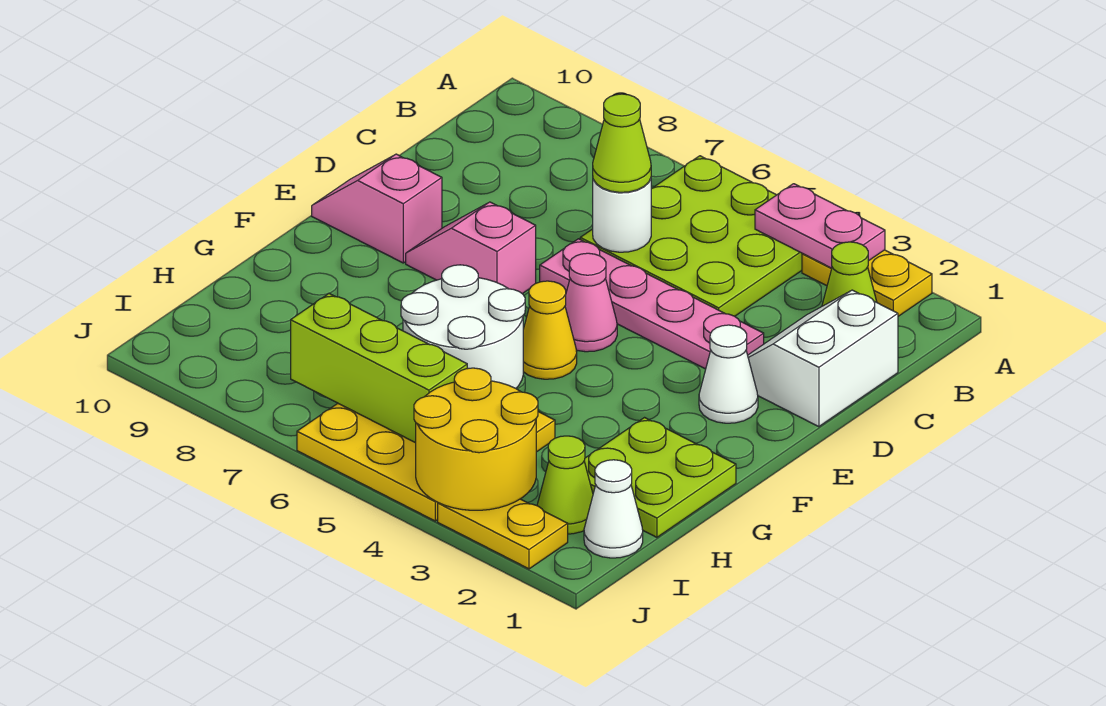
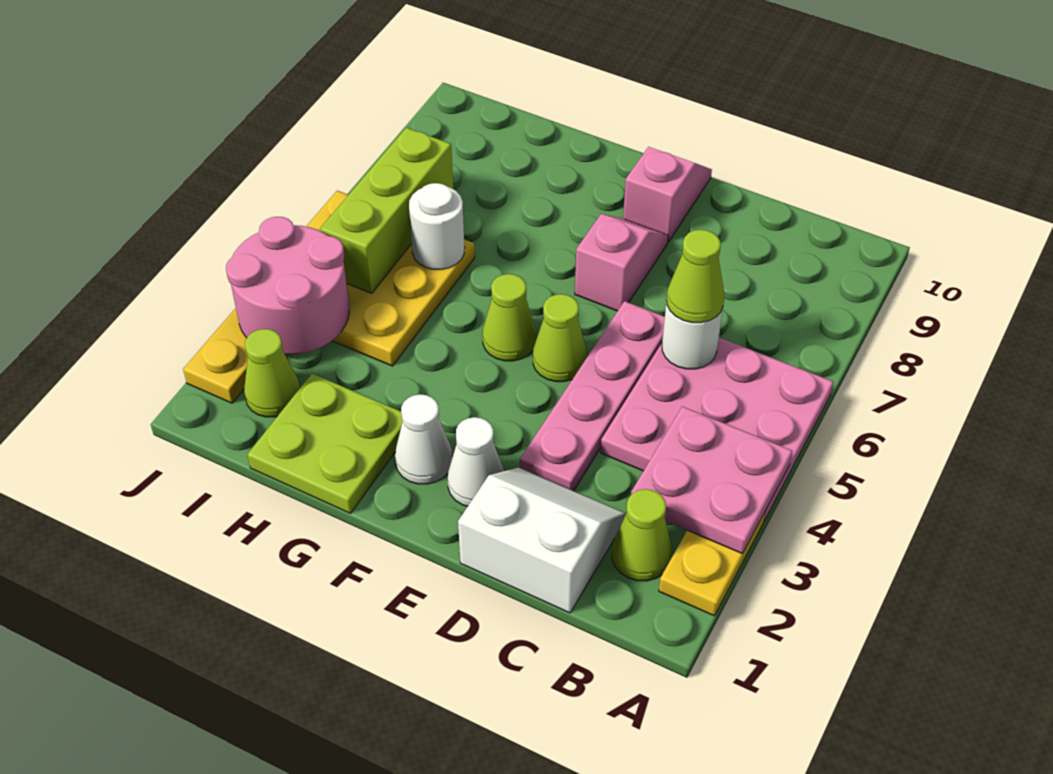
pink plate A3:A4 level 2 -> pink plate A3:B4 level 2
lime plate A4:C6 level 1 -> pink plate A4:C6 level 1
pink cone E5 level 1 -> lime cone E5 level 1
yellow cone F5 level 1 -> lime cone F5 level 1
white round brick G5:H6 level 2 -> white round brick H6 level 2
white cone I1 level 1 -> white cone F2 level 1
yellow round brick I3:J4 level 2 -> pink round brick I3:J4 level 2

